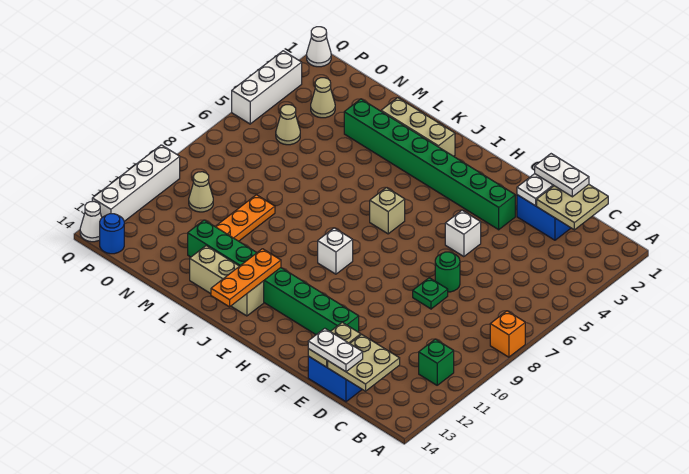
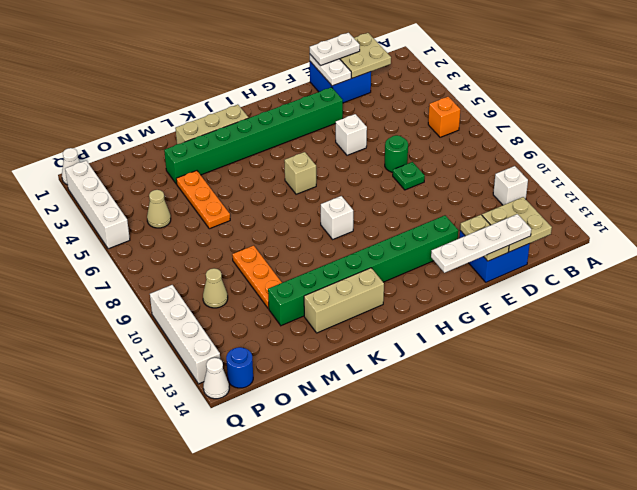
orange brick A8 level 1 -> orange brick B6 level 1
green brick B11 level 1 -> white brick B11 level 1
white plate D14:E14 level 3 -> white plate D14:G14 level 3
orange plate J12:J14 level 2 -> orange plate M4:M6 level 1
tan cone O3 level 1 -> none
white brick Q3:Q5 level 1 -> white brick Q2:Q5 level 1

